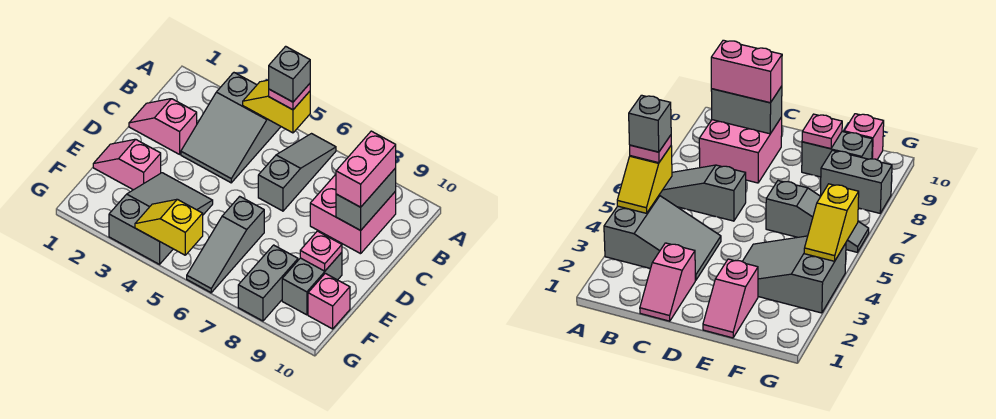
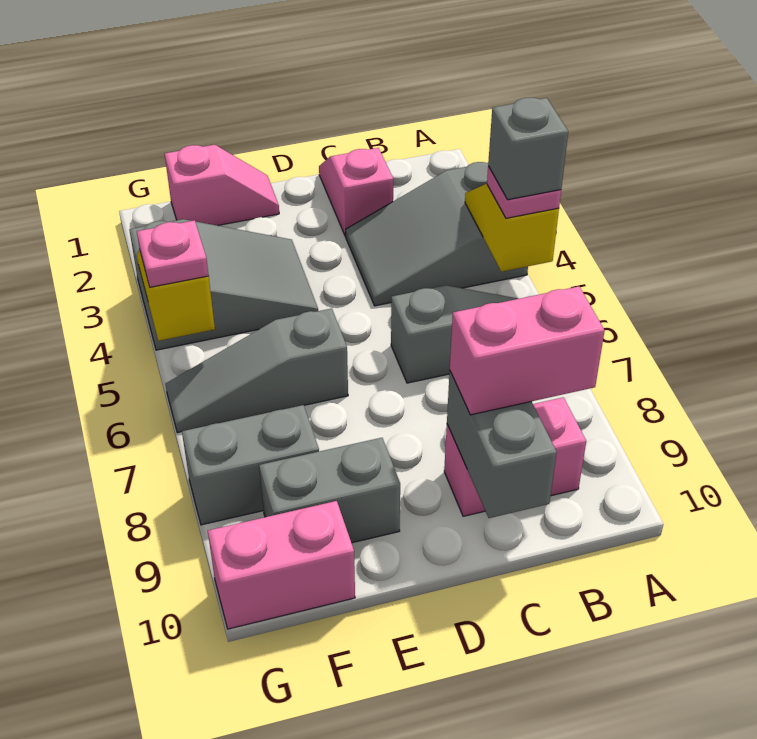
pink brick B8:C9 level 1 -> pink brick B9:C9 level 1
grey brick B9:C9 level 2 -> grey brick C9:C10 level 2
pink slope E1:E2 level 1 top 2 -> pink slope E1:F1 level 1 top F
pink plate E9 level 2 -> pink plate G5 level 3
pink brick F10 level 1 -> pink brick F10:G10 level 1

